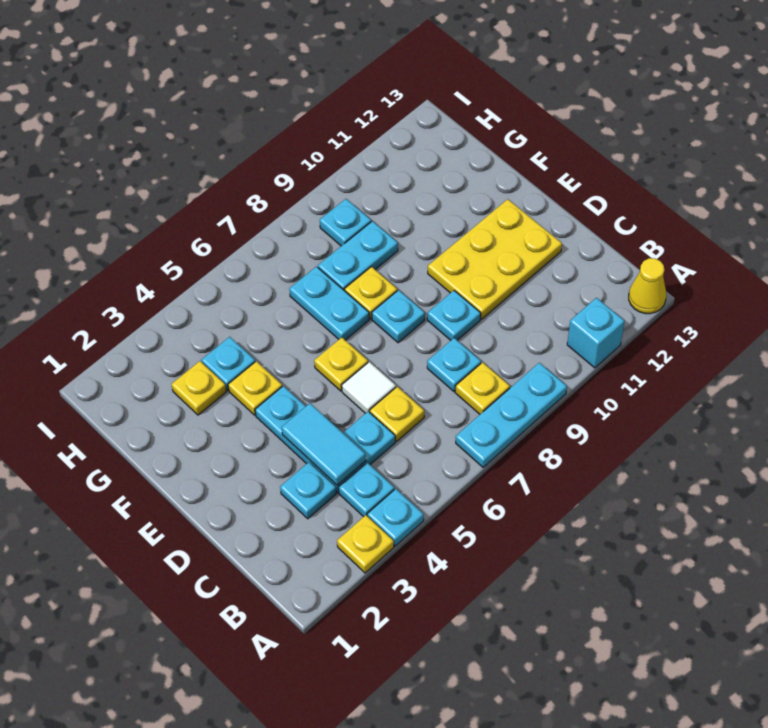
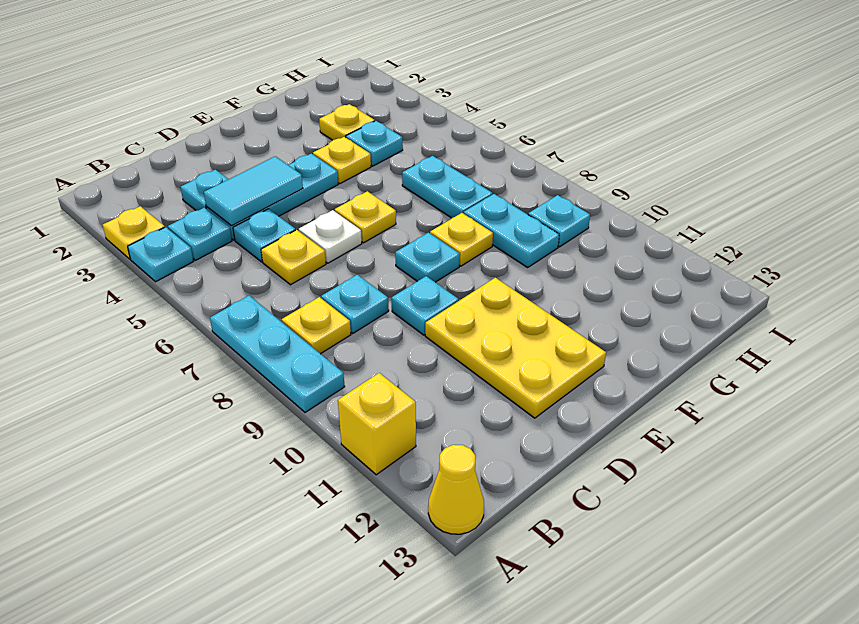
cyan brick A11 level 1 -> yellow brick A11 level 1
white tile D6 level 1 -> white plate D6 level 1
cyan plate F7:G7 level 1 -> cyan plate G6:G7 level 1

